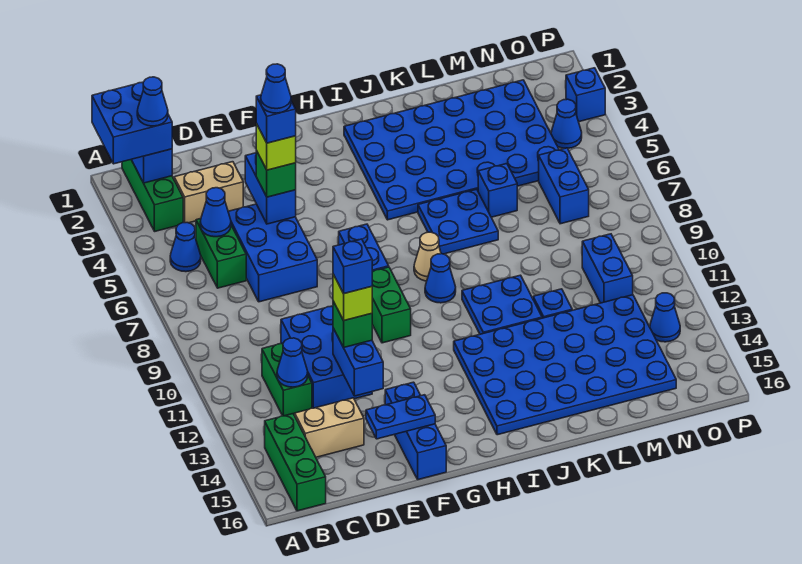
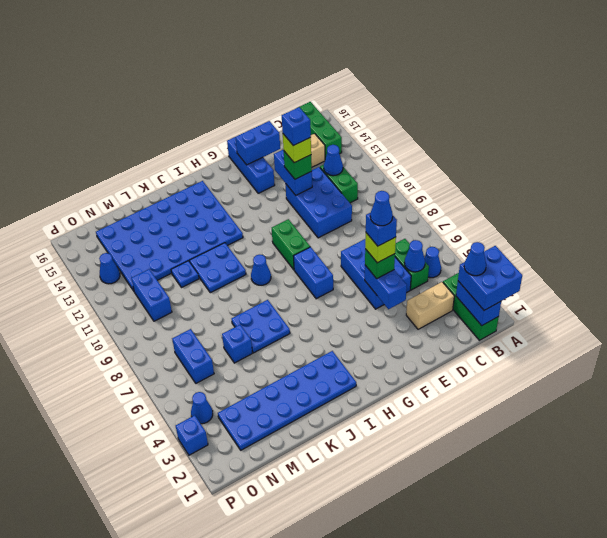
blue plate E15:F15 level 2 -> blue brick E15:F15 level 2
blue plate I2:N5 level 1 -> blue plate I2:N3 level 1
tan cone I8 level 1 -> none

